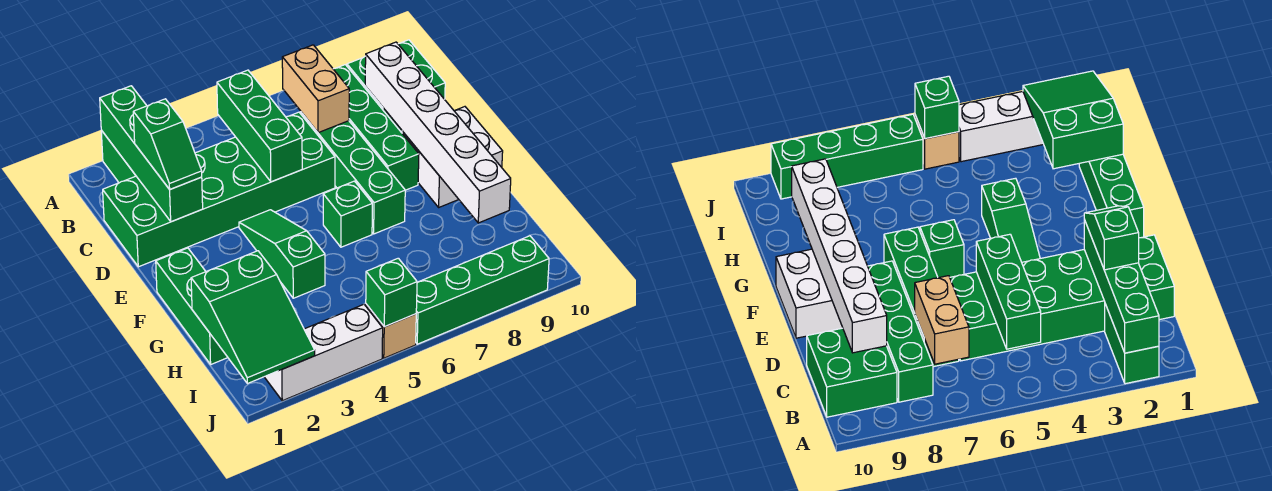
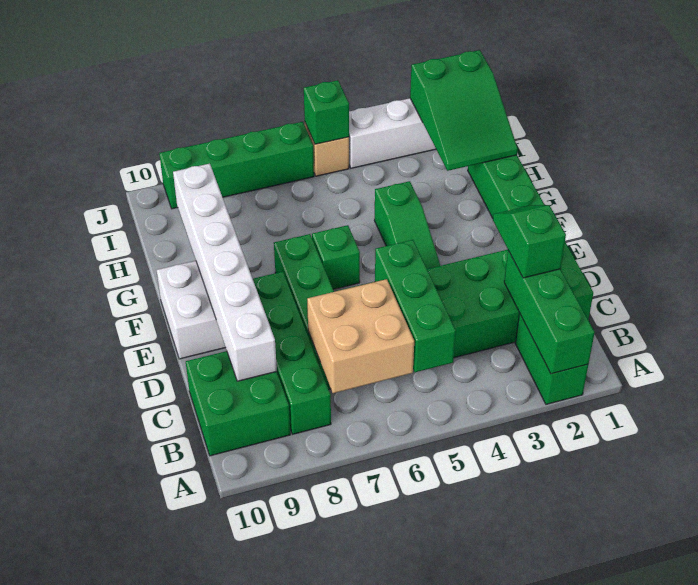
green brick A2:D2 level 2 -> green brick A2:C2 level 2
tan brick B7:C7 level 2 -> tan brick B6:C7 level 2
green slope H1:J2 level 2 top H -> green slope H1:J2 level 2 top J

